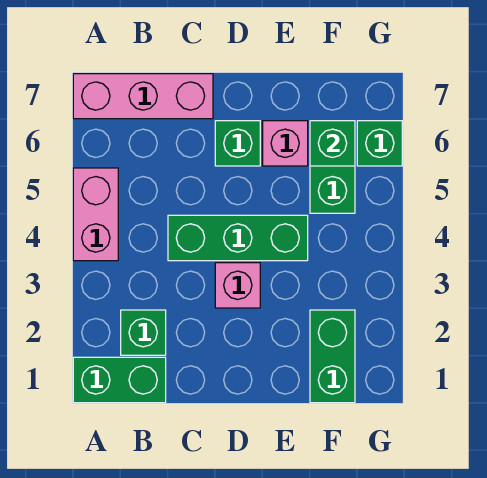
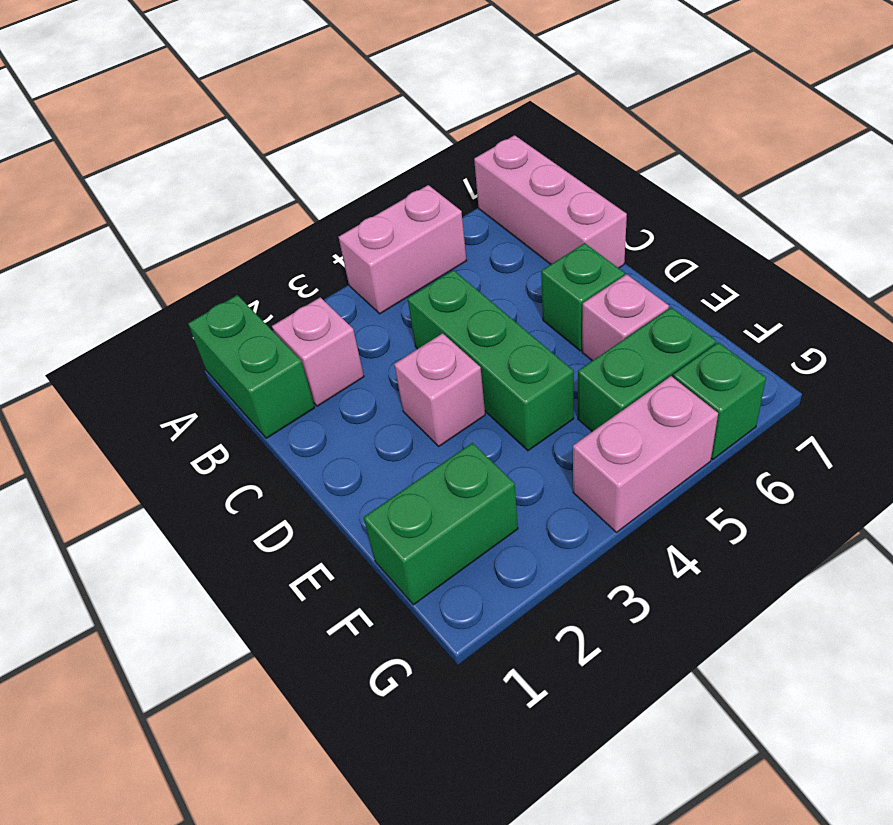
green brick B2 level 1 -> pink brick B2 level 1
green brick F6 level 2 -> none
none -> pink brick G4:G5 level 1

